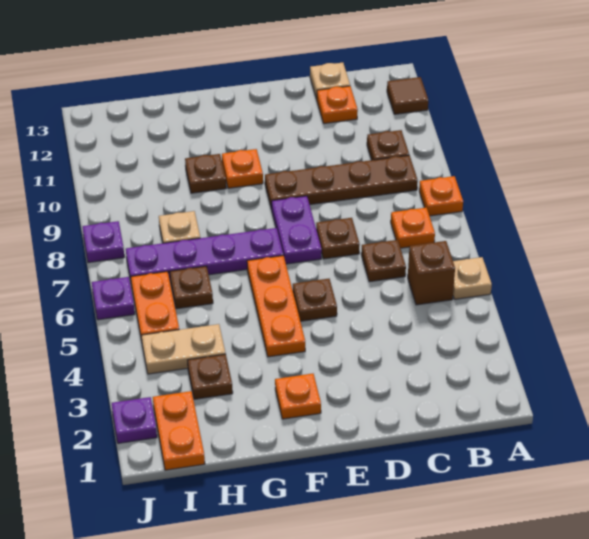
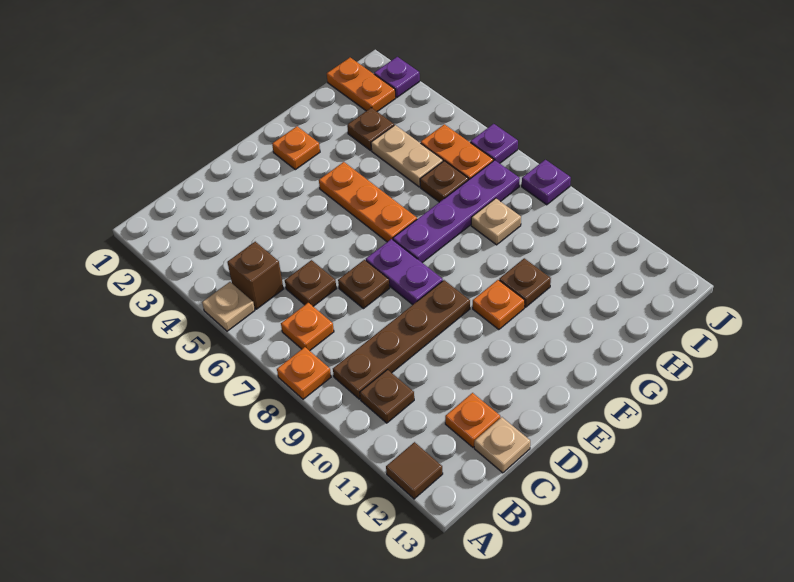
brown plate E5 level 1 -> none
tan plate H4:I4 level 1 -> tan plate H4:H5 level 1

